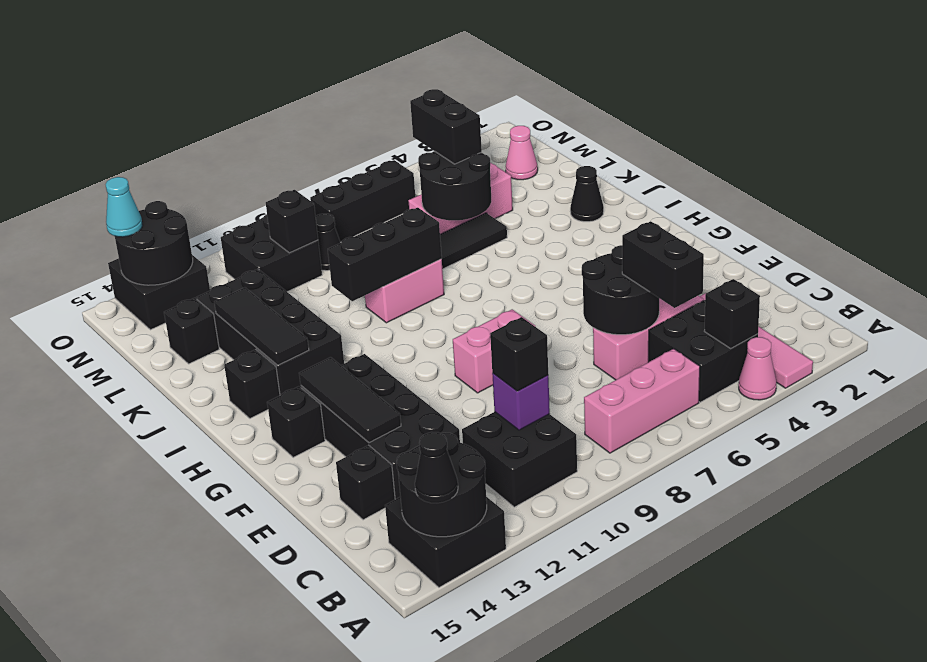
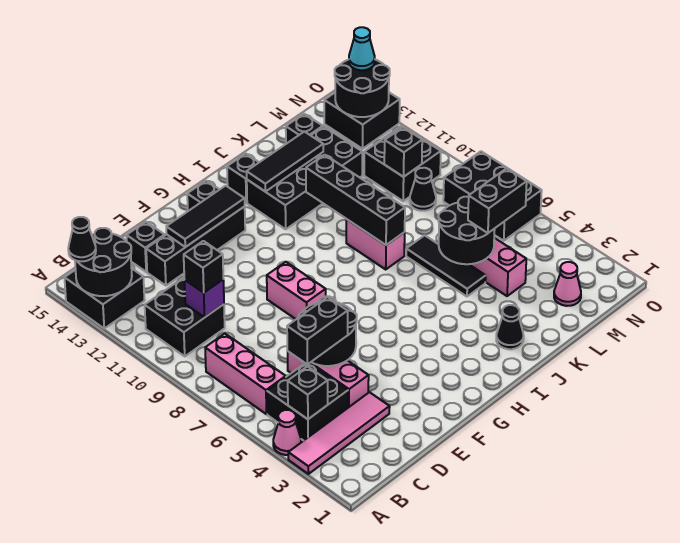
black brick D12:G13 level 1 -> black brick D13:G13 level 1
black brick J8:J10 level 2 -> black brick J8:J11 level 2
black brick N6:N8 level 1 -> black brick N6:O8 level 1

